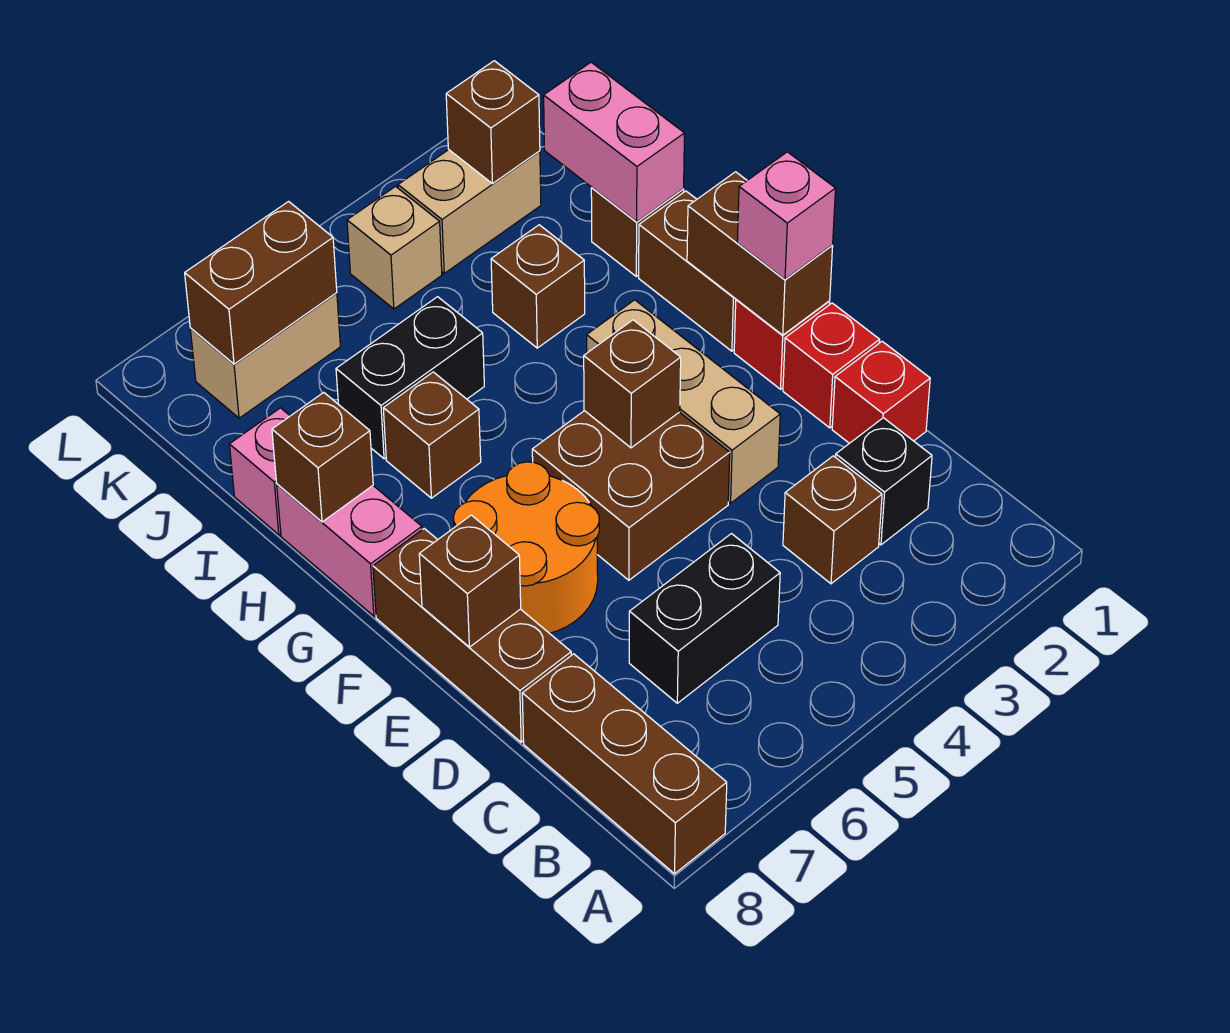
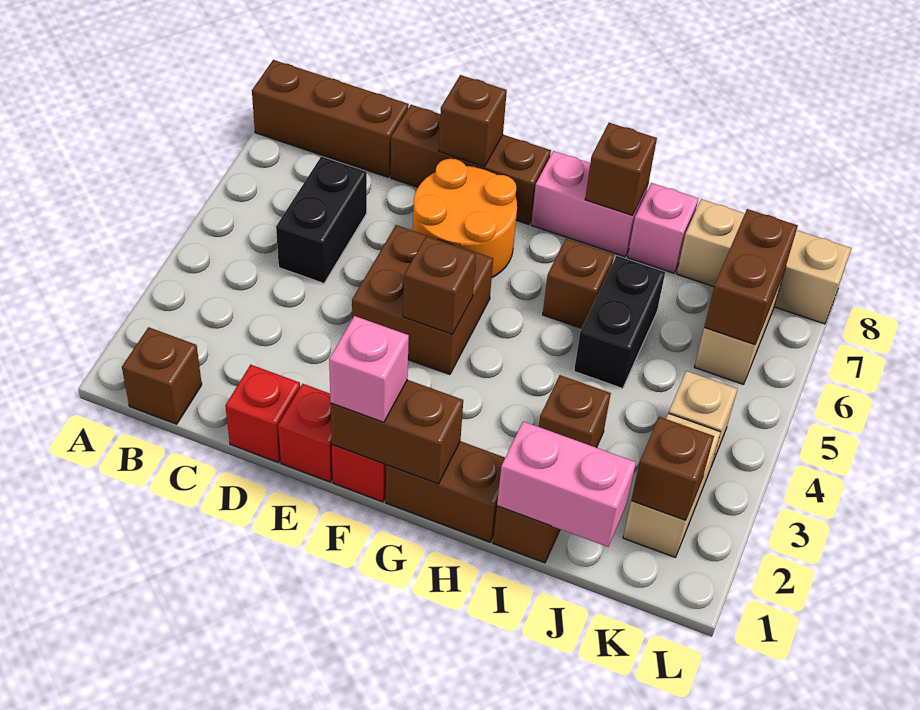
black brick C2 level 1 -> none
brown brick C3 level 1 -> brown brick B1 level 1
tan brick E3:G3 level 1 -> tan brick J8:L8 level 1

